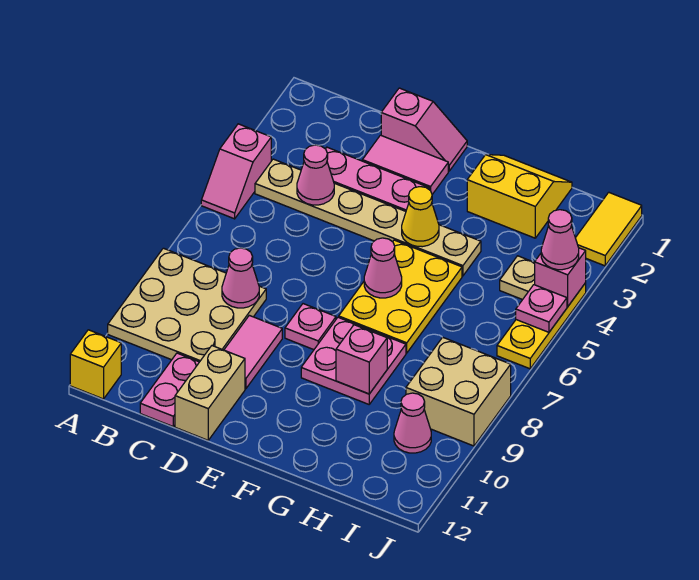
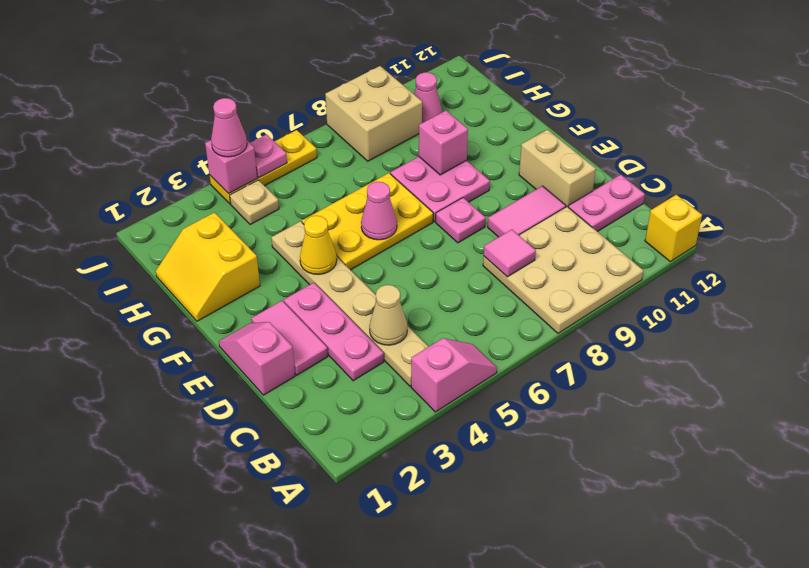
pink cone C4 level 2 -> tan cone C4 level 2
pink cone C8 level 2 -> pink tile C8 level 2
tan brick D11:D12 level 1 -> tan brick D11:E11 level 1
yellow tile J1:J2 level 1 -> none

